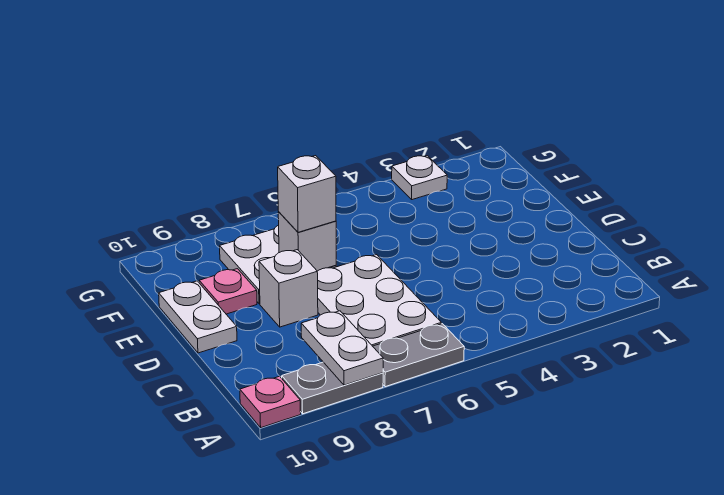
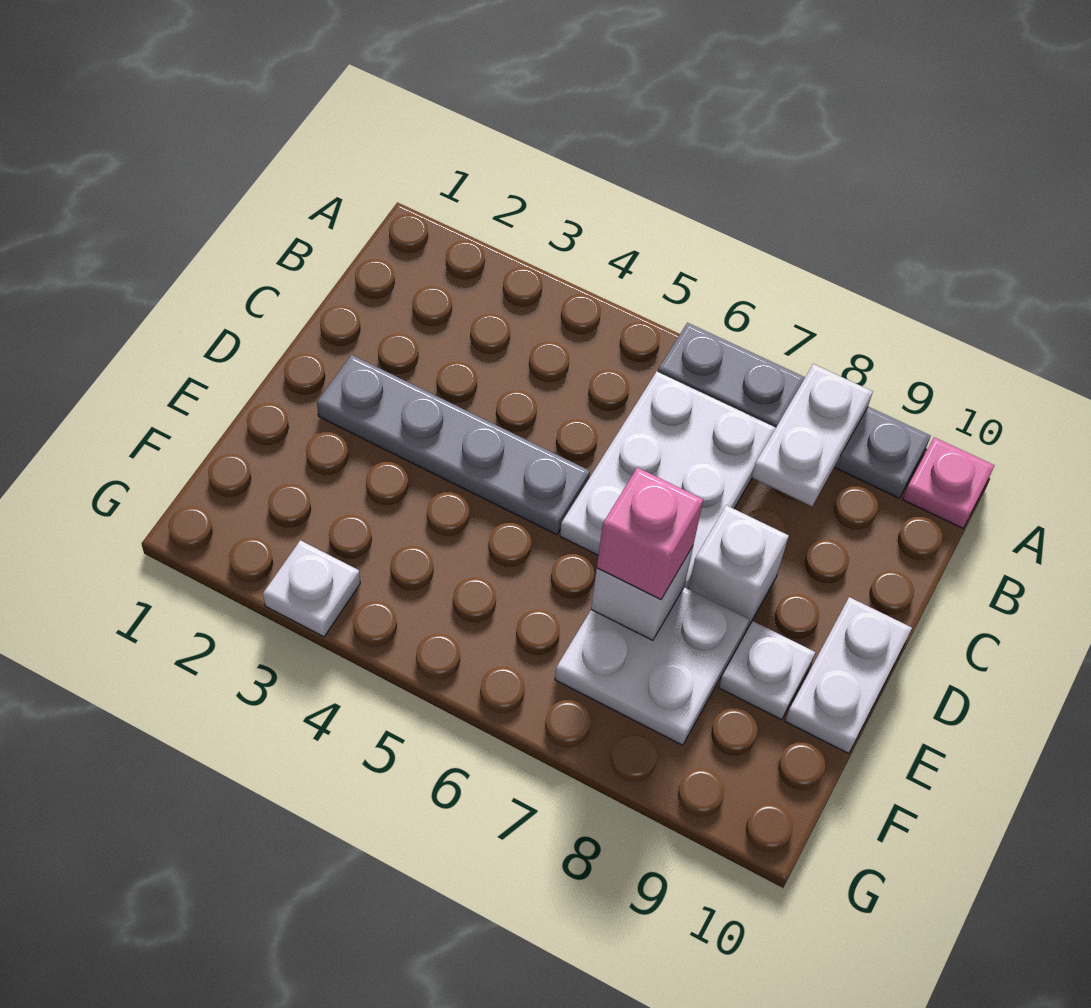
none -> grey plate D2:D5 level 1
white brick E7 level 3 -> pink brick E7 level 3
pink plate E9 level 1 -> white plate E9 level 1

